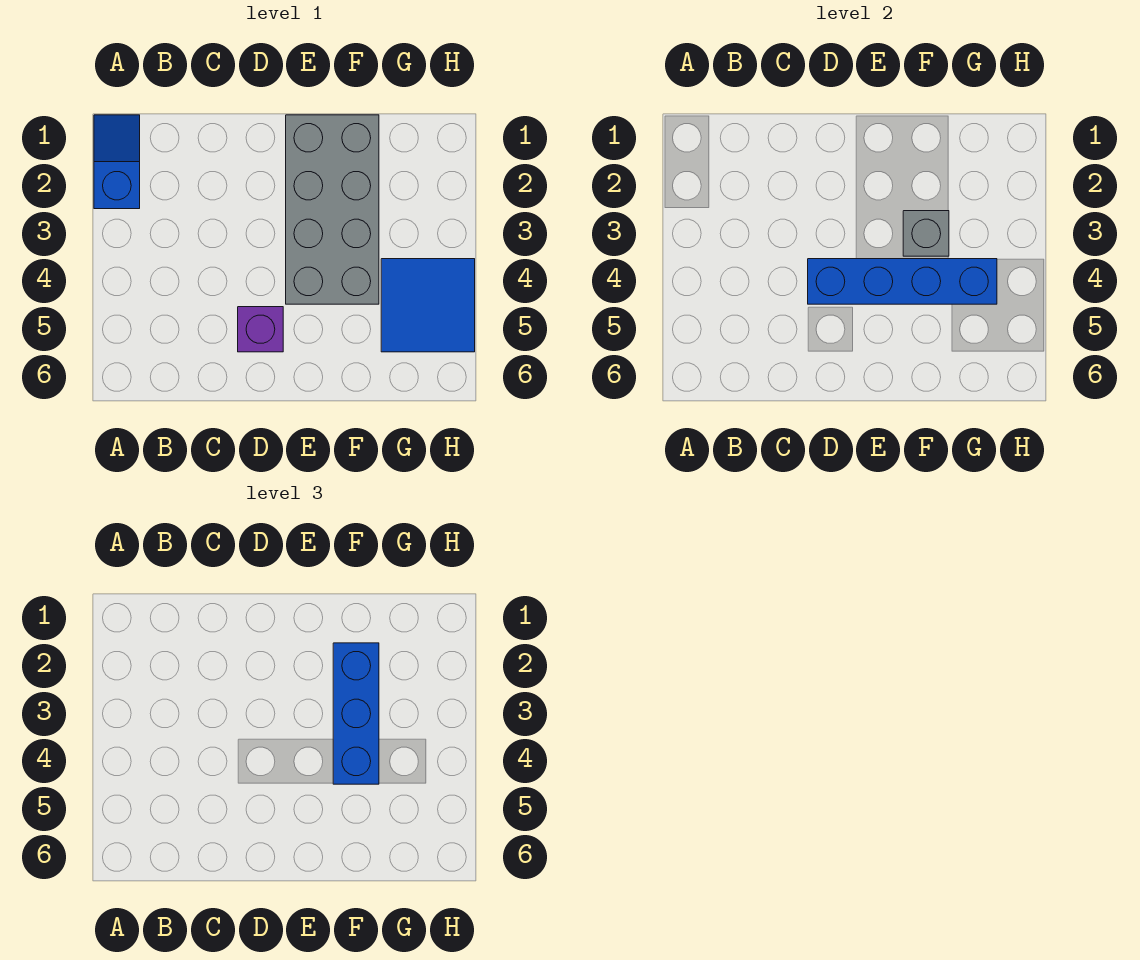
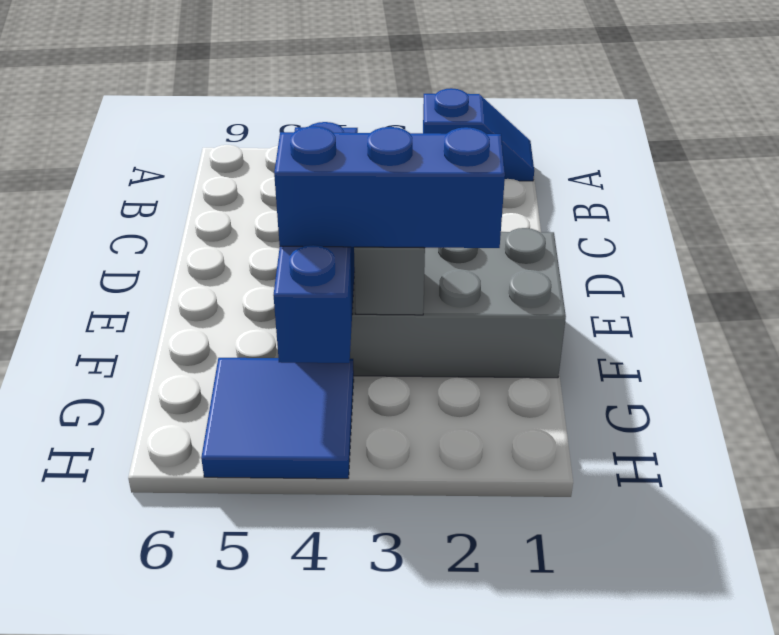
purple brick D5 level 1 -> none

